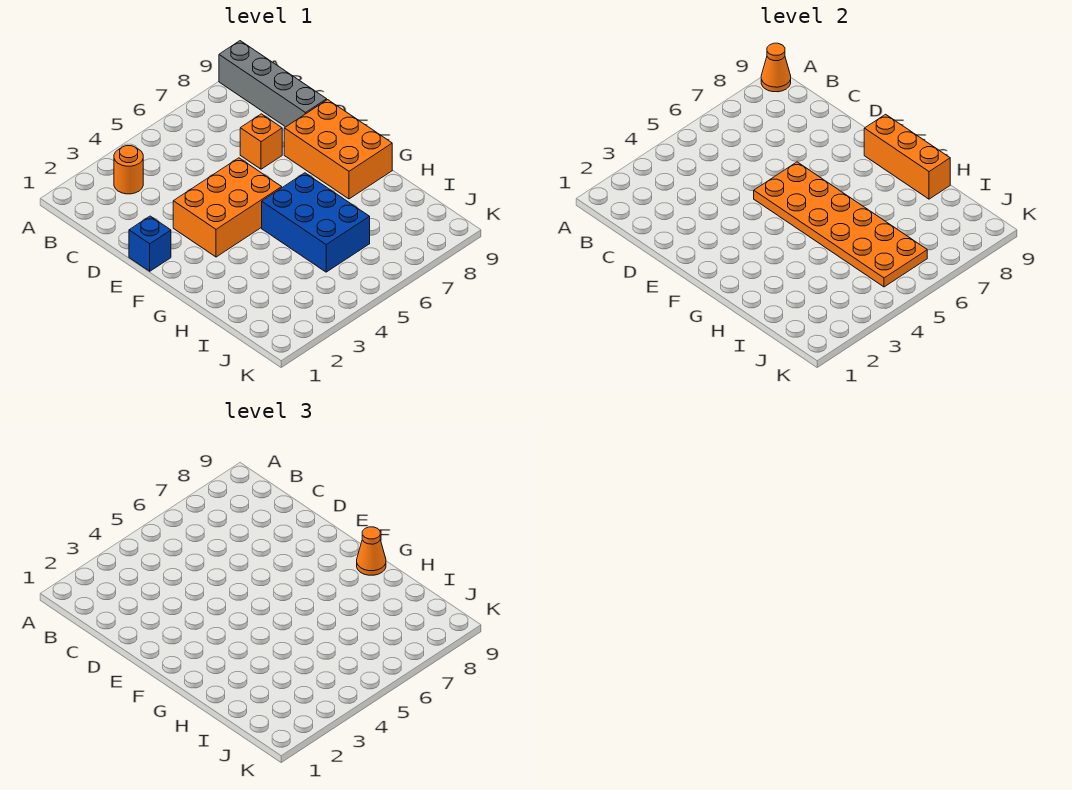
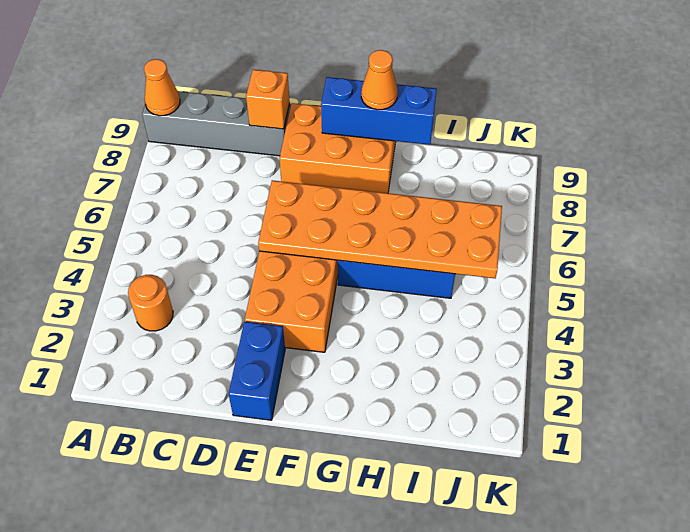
orange brick D7 level 1 -> orange brick D9 level 2
blue brick E1 level 1 -> blue brick E1:E2 level 1
orange brick F9:H9 level 2 -> blue brick F9:H9 level 2

